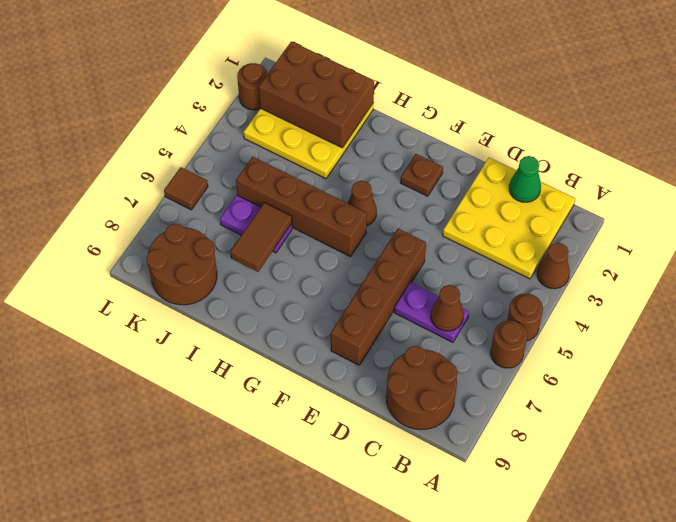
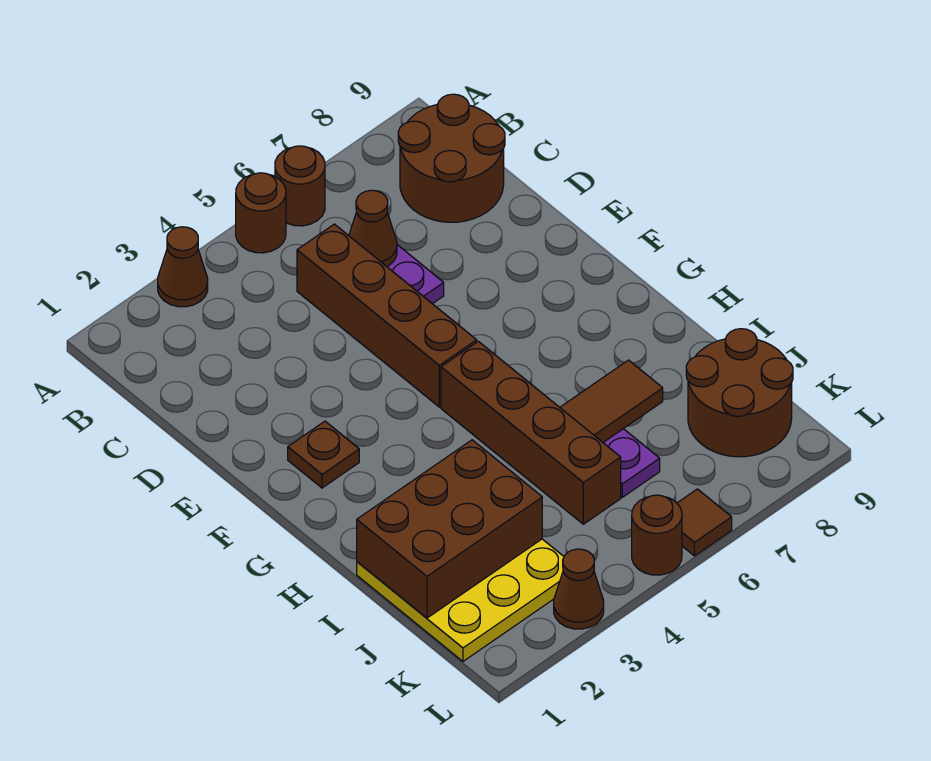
yellow plate B1:D3 level 1 -> none
green cone C1 level 2 -> none
brown brick E5:E8 level 1 -> brown brick C5:F5 level 1
brown cone G4 level 1 -> brown cone L3 level 1
brown brick I1:K2 level 2 -> brown brick I1:J3 level 2
brown round brick L2 level 1 -> brown round brick L5 level 1

